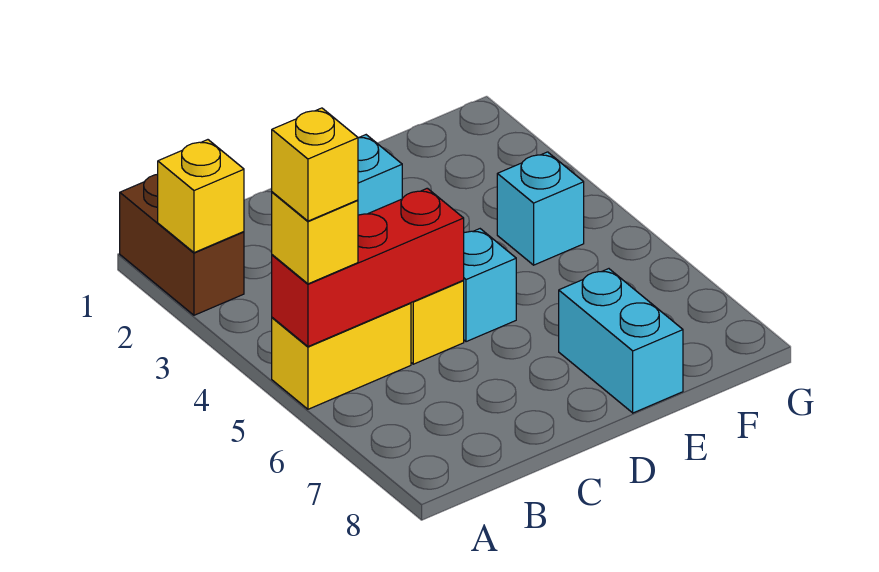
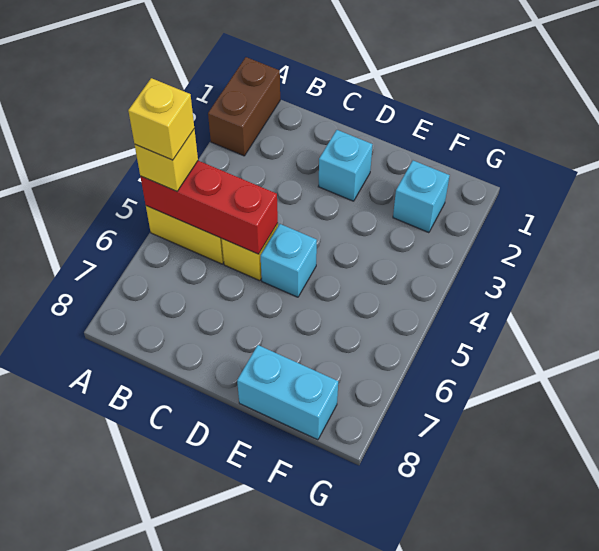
yellow brick A2 level 2 -> none
cyan brick E7:E8 level 1 -> cyan brick E8:F8 level 1
cyan brick F4 level 1 -> cyan brick F2 level 1

